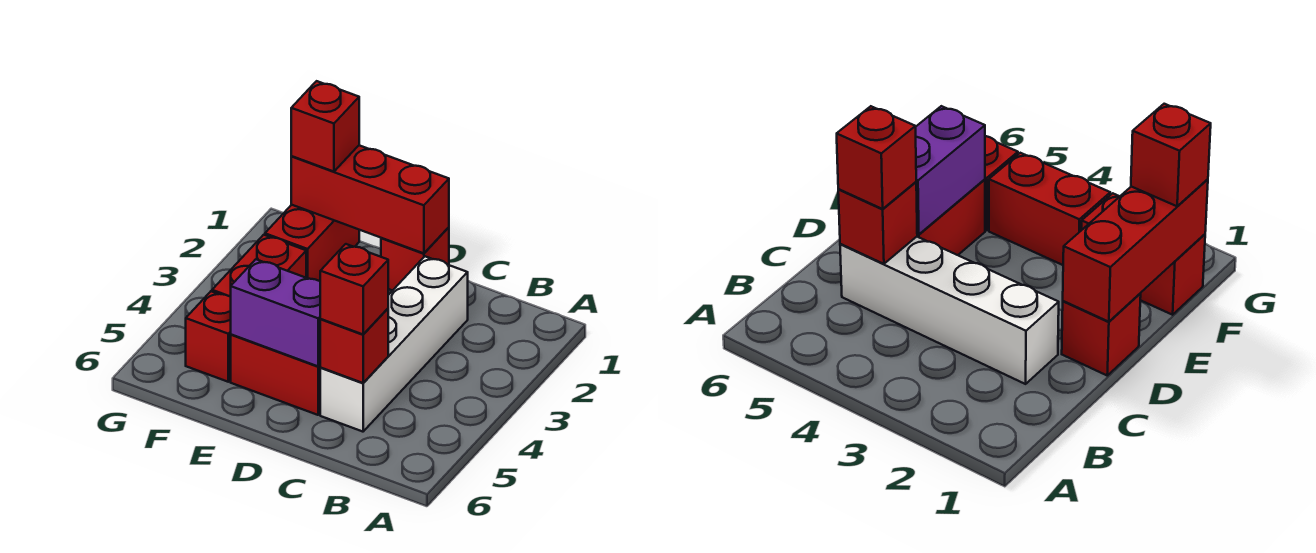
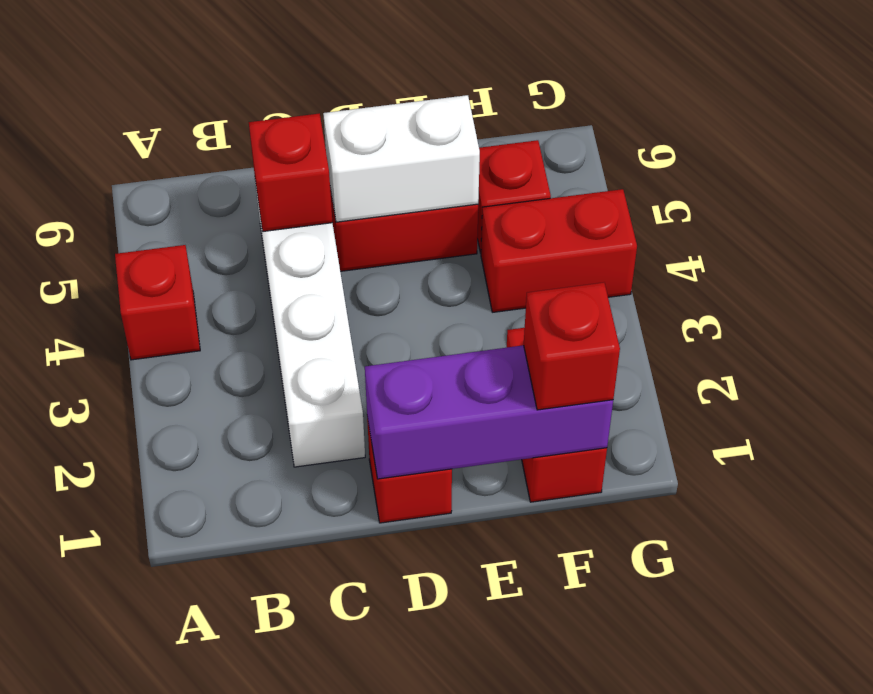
red brick C5 level 3 -> red brick A4 level 1
red brick D1:F1 level 2 -> purple brick D1:F1 level 2
purple brick D5:E5 level 2 -> white brick D5:E5 level 2
red brick F3:F4 level 1 -> red brick F4:G4 level 1

